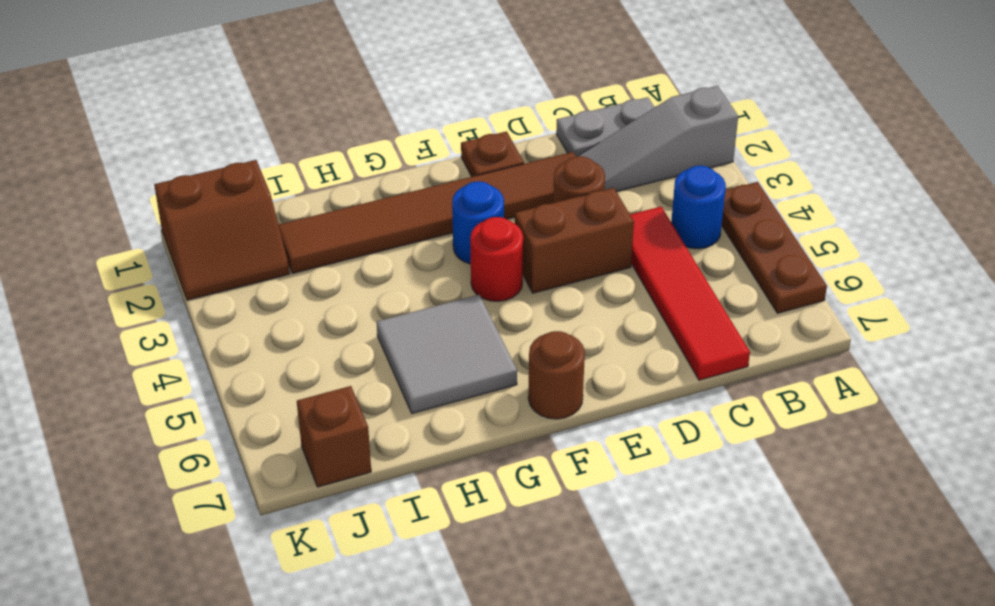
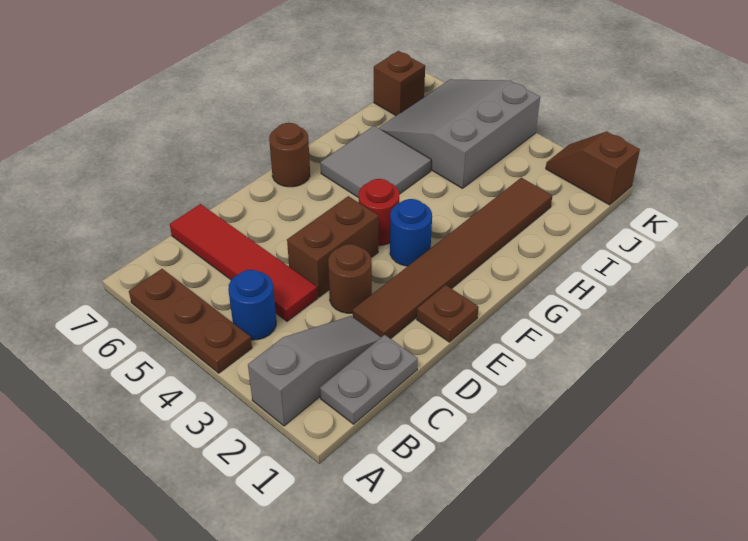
none -> grey slope I4:K6 level 1 top 4
brown slope J1:K2 level 1 top 1 -> brown slope K1:K2 level 1 top 1

